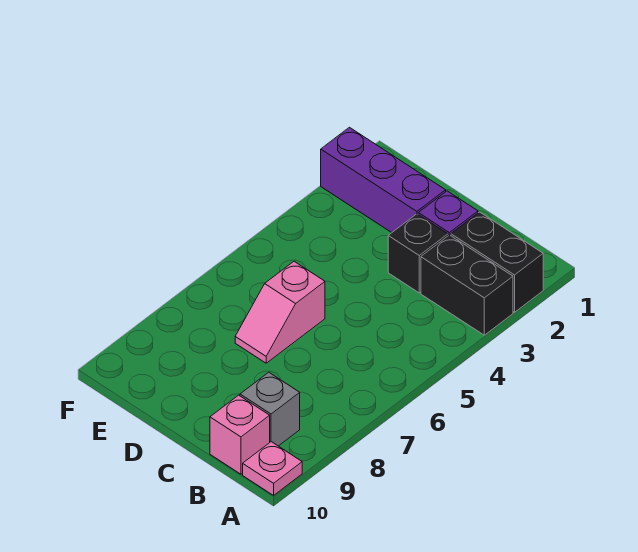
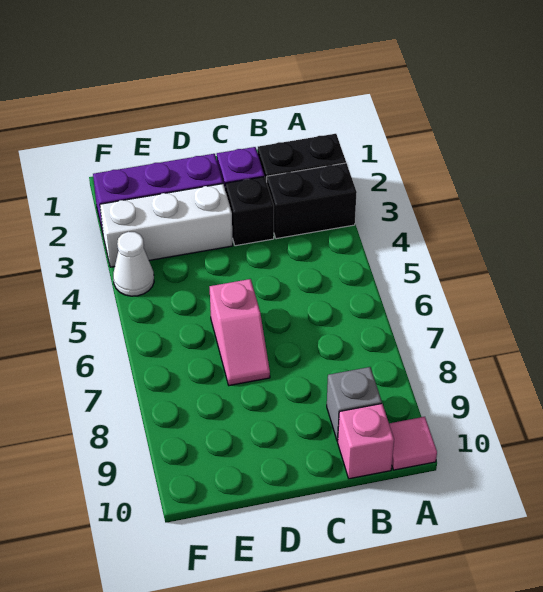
pink plate A10 level 1 -> pink tile A10 level 1
none -> white brick D3:F3 level 1
none -> white cone F4 level 1

